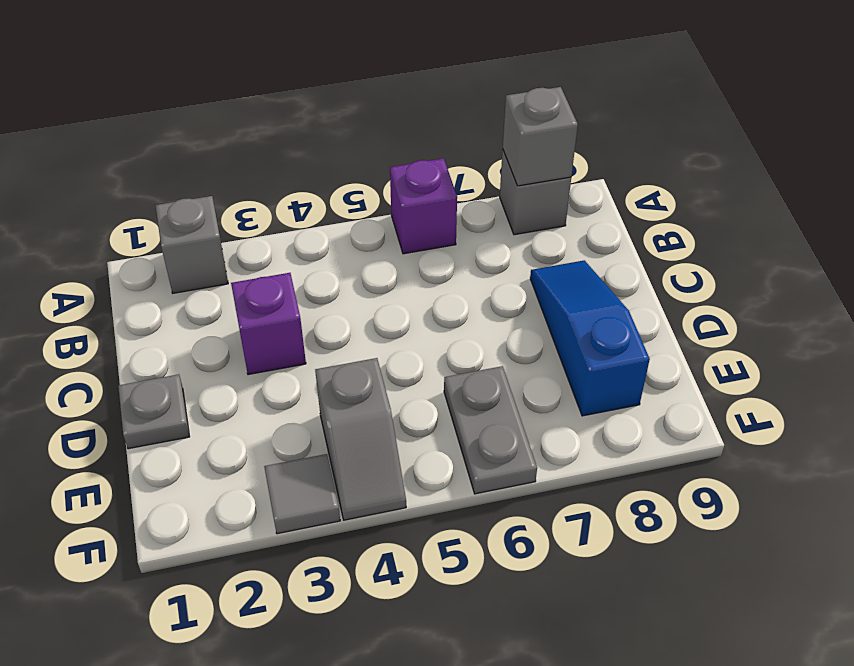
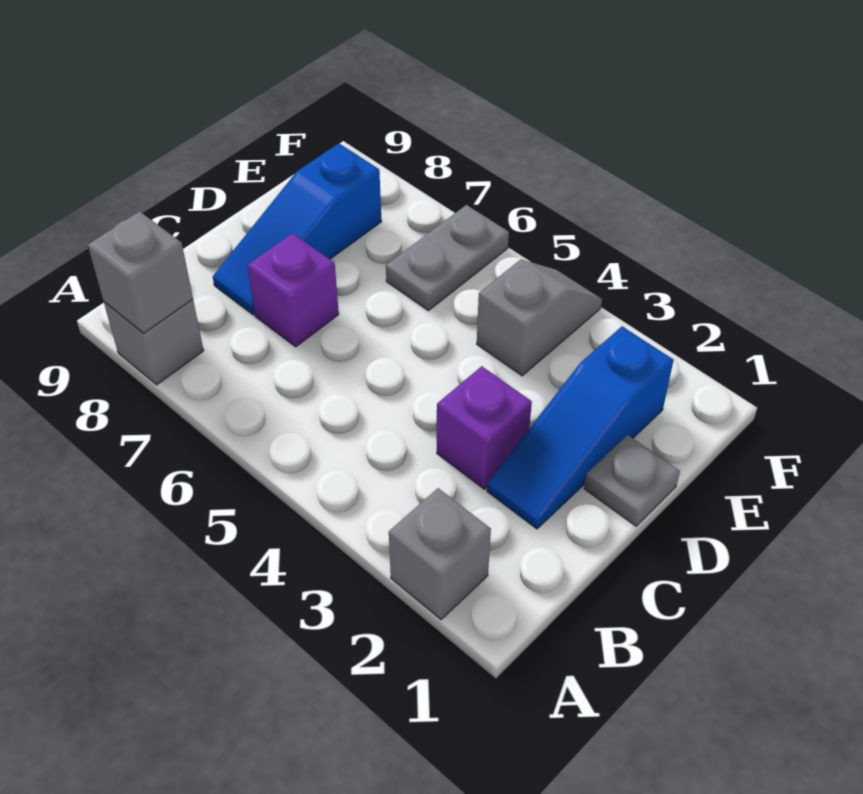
purple brick A6 level 1 -> purple brick C7 level 1
none -> blue slope C2:E2 level 1 top E
grey tile F3 level 1 -> none

